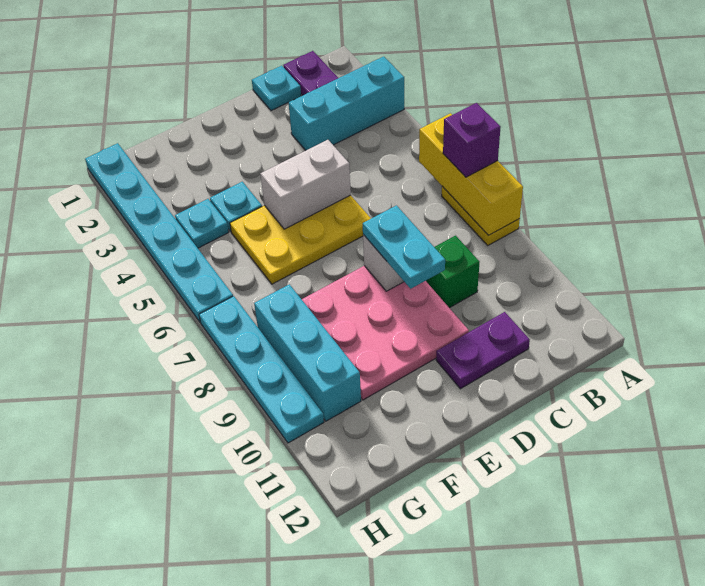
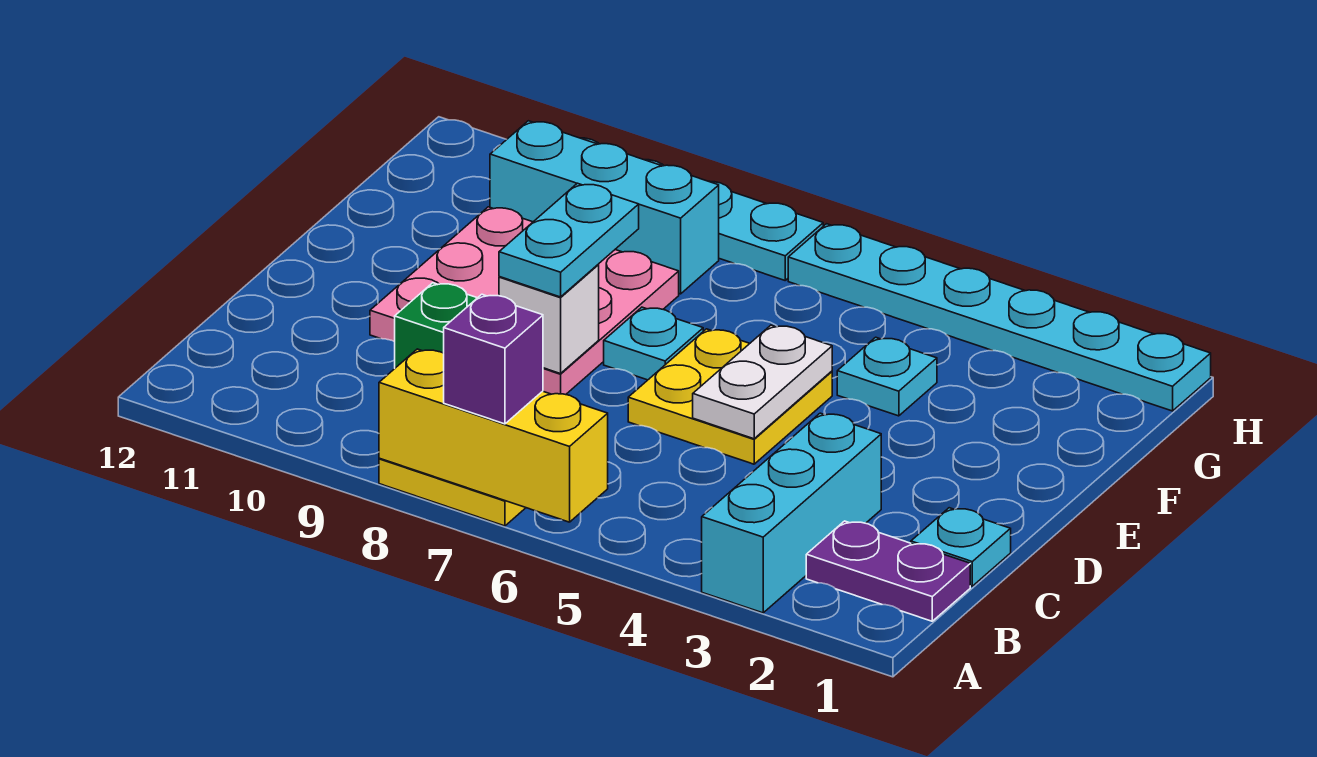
purple plate C11:D11 level 1 -> none
yellow plate D5:F6 level 1 -> yellow plate D5:E6 level 1
white brick D5:E5 level 2 -> white plate D5:E5 level 2
cyan plate D8:D9 level 3 -> cyan plate D8:E8 level 3
cyan plate G4 level 1 -> cyan plate E7 level 1

